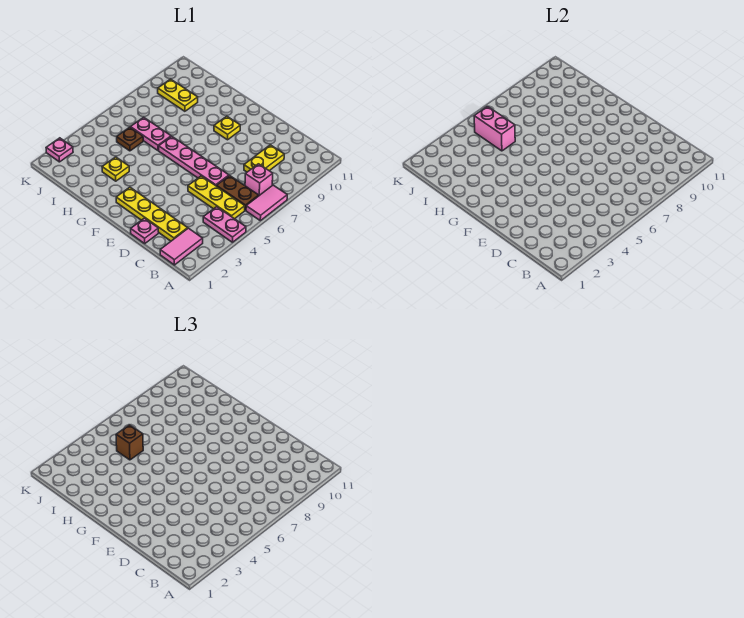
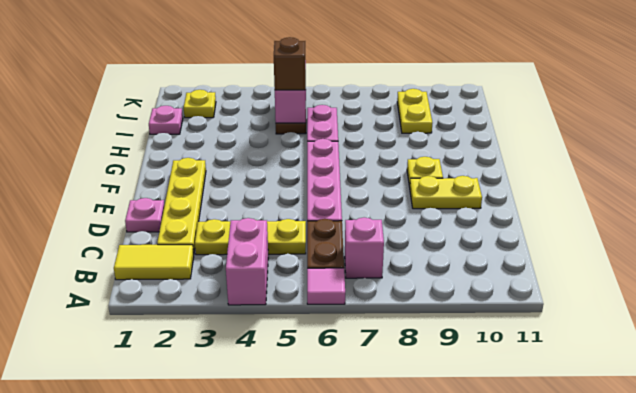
pink plate A4:B4 level 1 -> pink brick A4:B4 level 1
pink tile A6:A7 level 1 -> pink tile A6 level 1
pink tile B1:B2 level 1 -> yellow tile B1:B2 level 1
yellow plate B5:D5 level 1 -> yellow plate C3:C5 level 1
yellow plate C8:C9 level 1 -> yellow plate E9:E10 level 1
yellow plate H3 level 1 -> yellow plate J2 level 1
pink plate K2 level 1 -> pink plate I1 level 1

